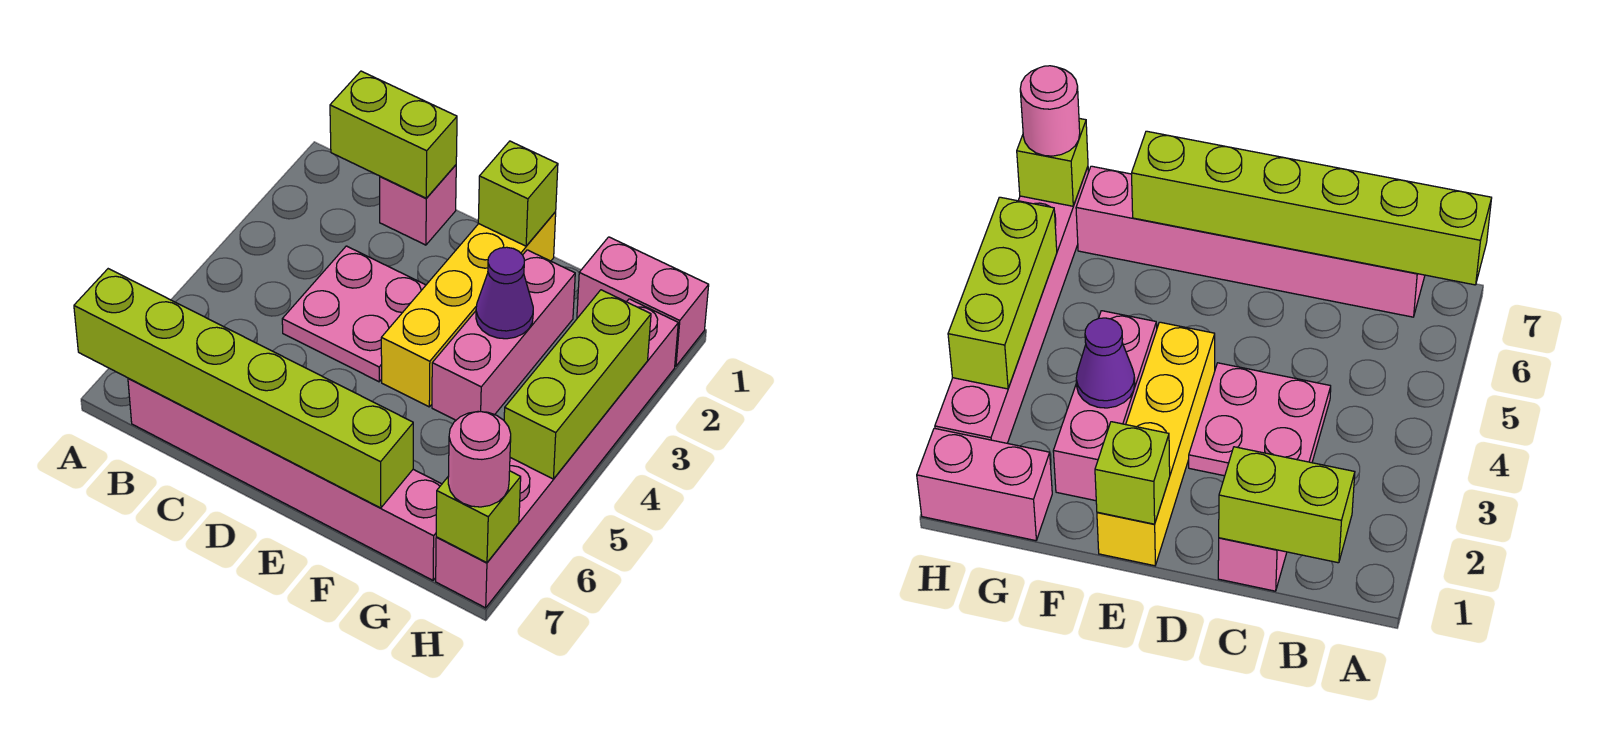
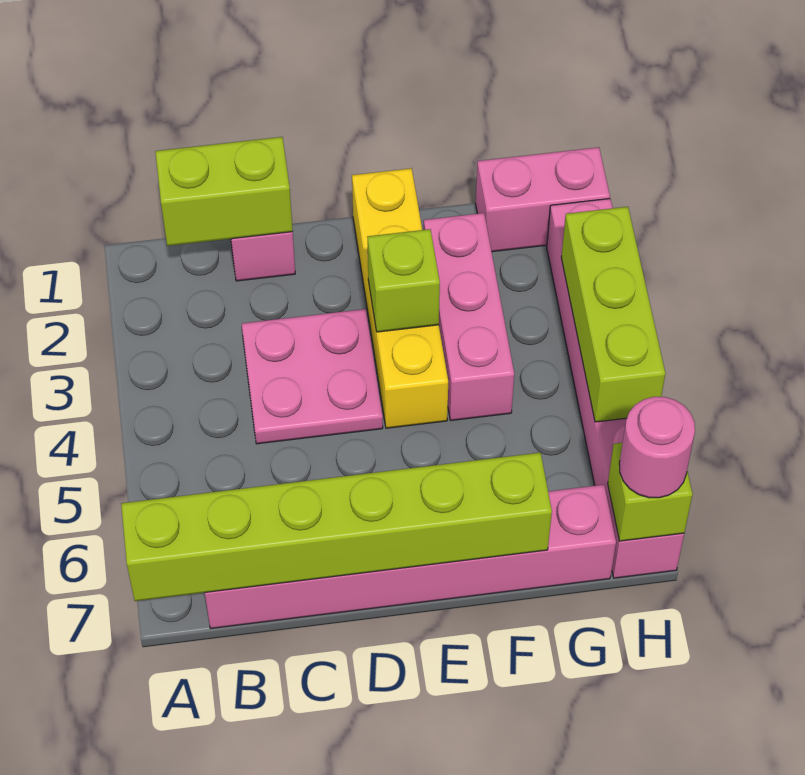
lime brick E1 level 2 -> lime brick E3 level 2
purple cone F3 level 2 -> none

